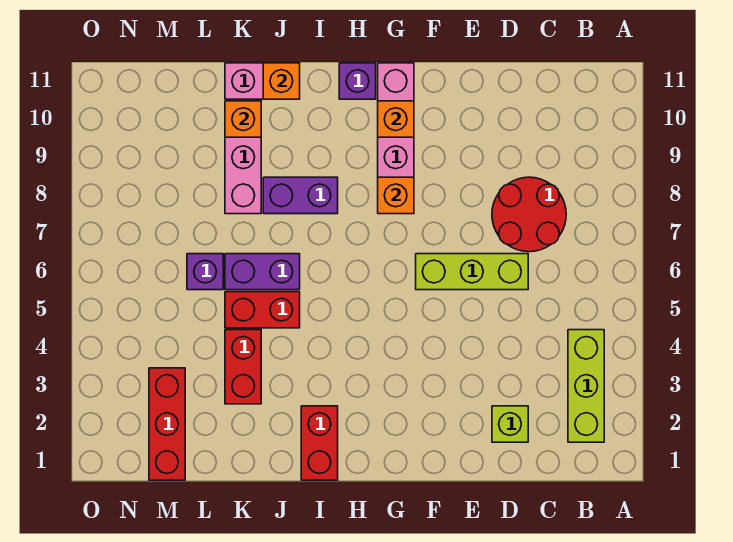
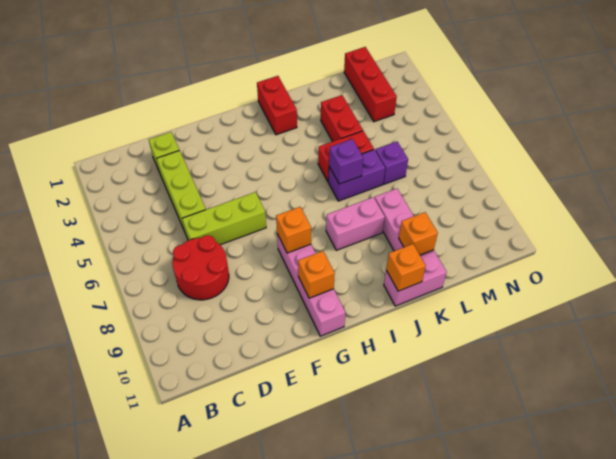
lime brick B2:B4 level 1 -> lime brick D3:D5 level 1
purple brick H11 level 1 -> purple brick J6 level 2
purple brick I8:J8 level 1 -> pink brick I8:J8 level 1

